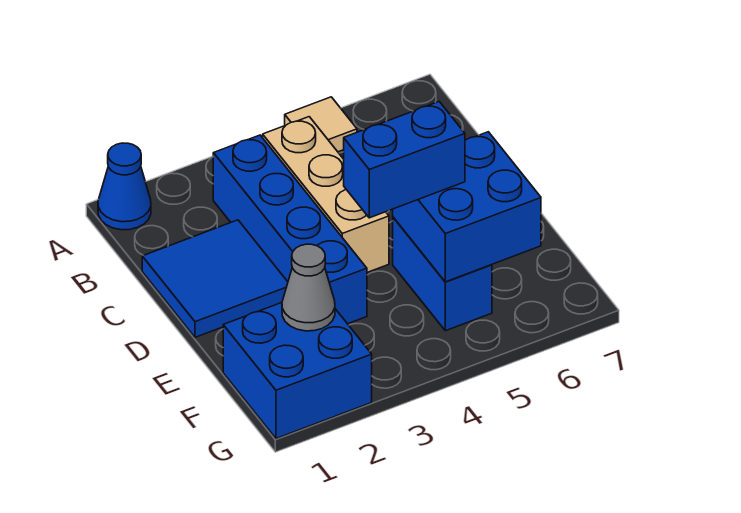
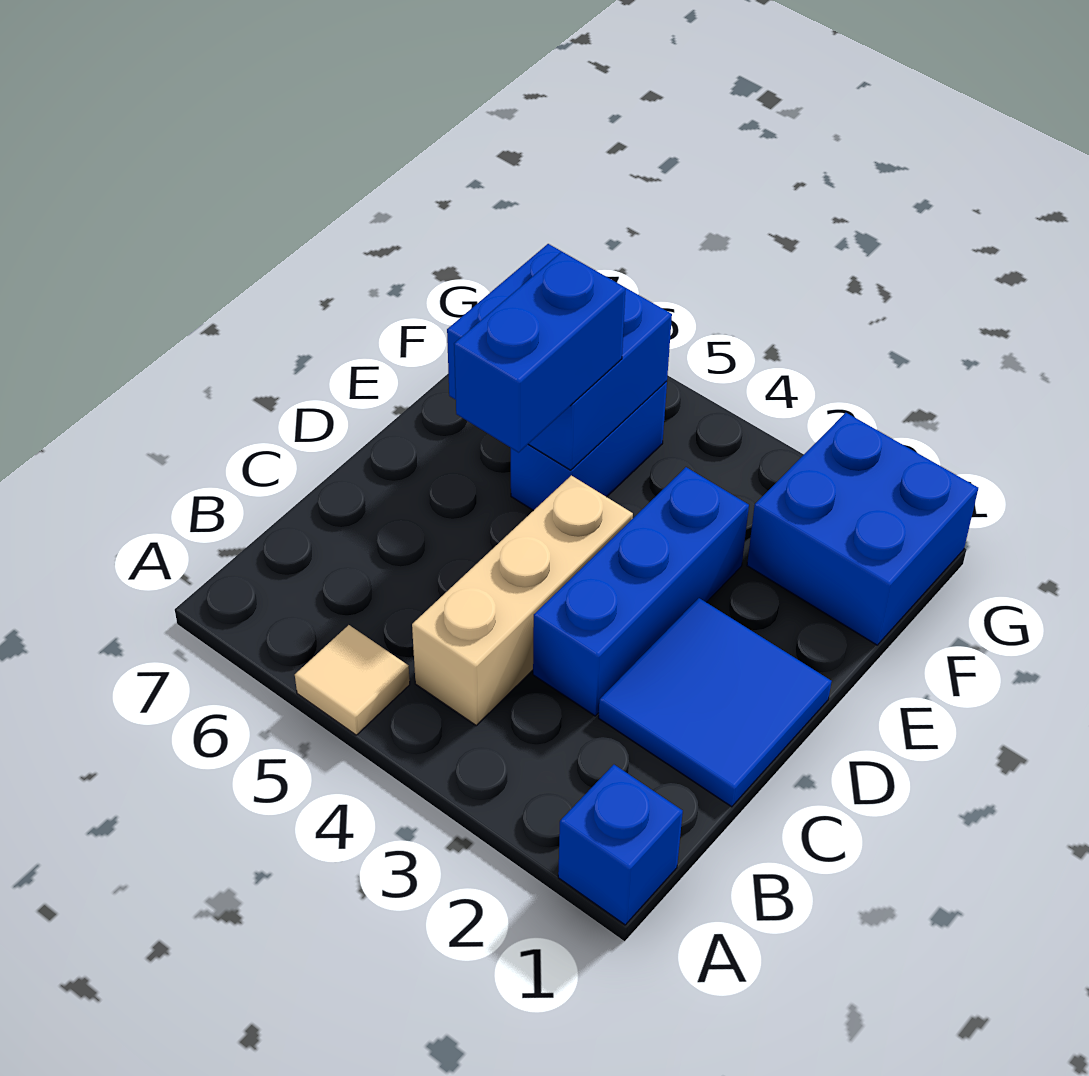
blue cone A1 level 1 -> blue brick A1 level 1
blue brick B3:E3 level 1 -> blue brick C3:E3 level 1
blue brick E4:E5 level 3 -> blue brick D5:E5 level 3
grey cone F2 level 2 -> none

